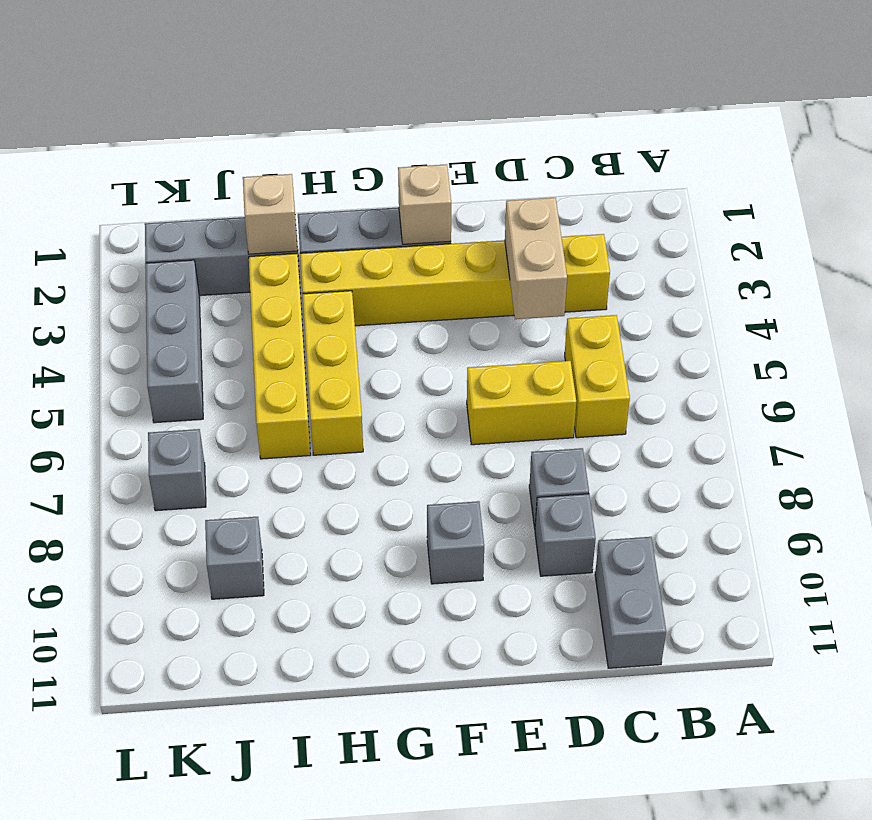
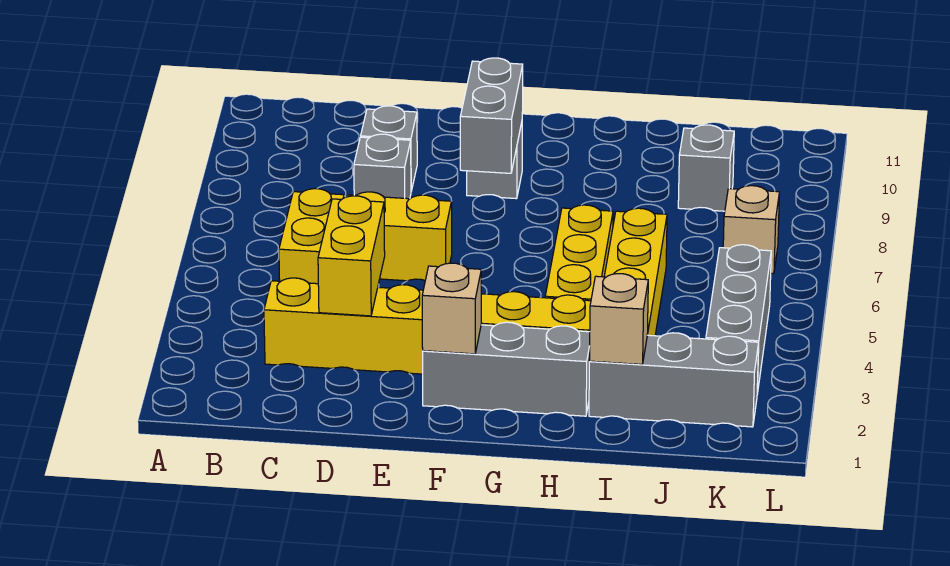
grey brick C10:C11 level 1 -> grey brick F8:F9 level 2
tan brick D3:D4 level 2 -> yellow brick D3:D4 level 2
grey brick K7 level 1 -> tan brick K7 level 1

